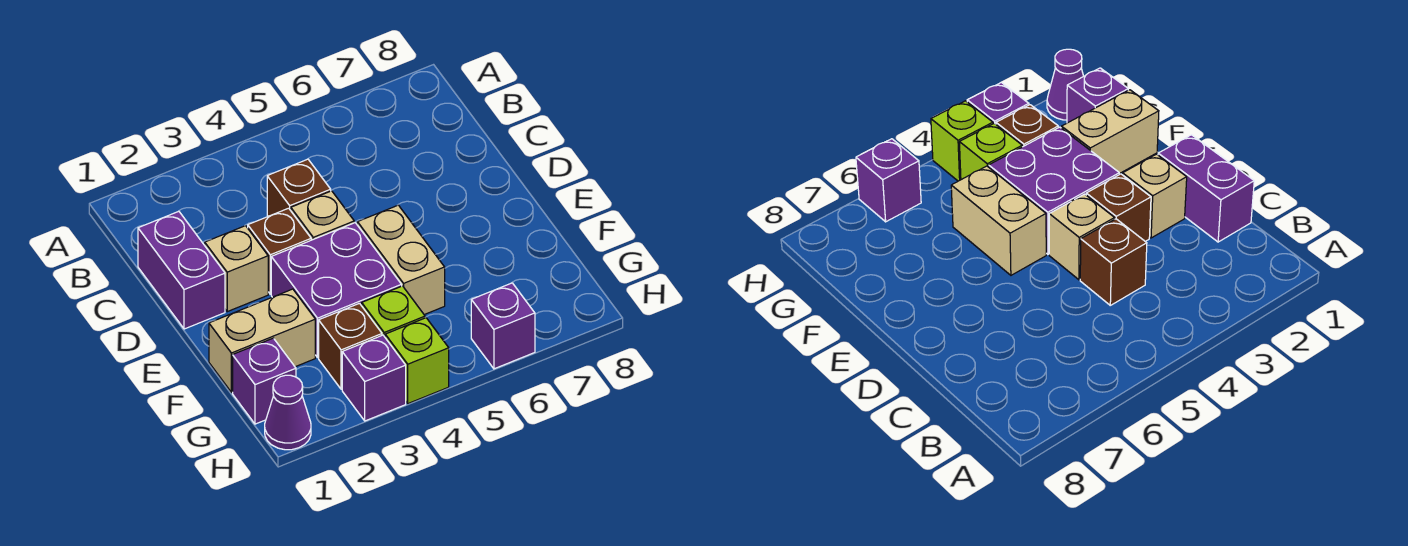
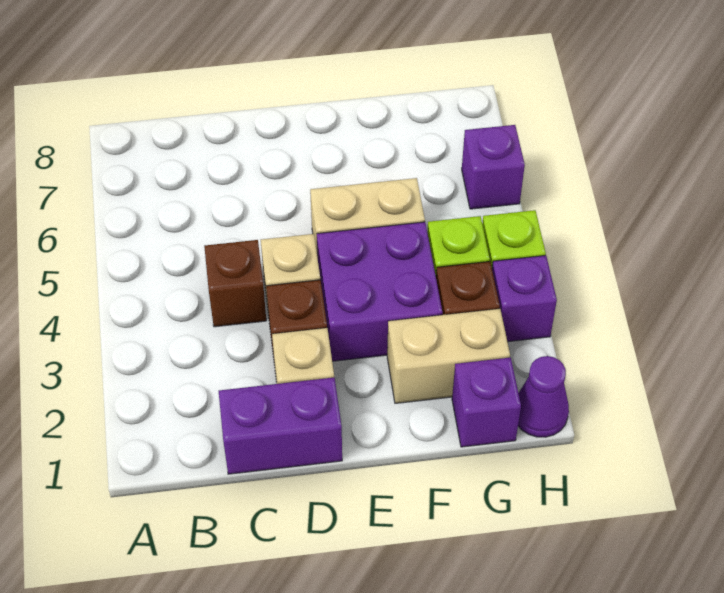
tan brick F1:F2 level 1 -> tan brick F2:G2 level 1

